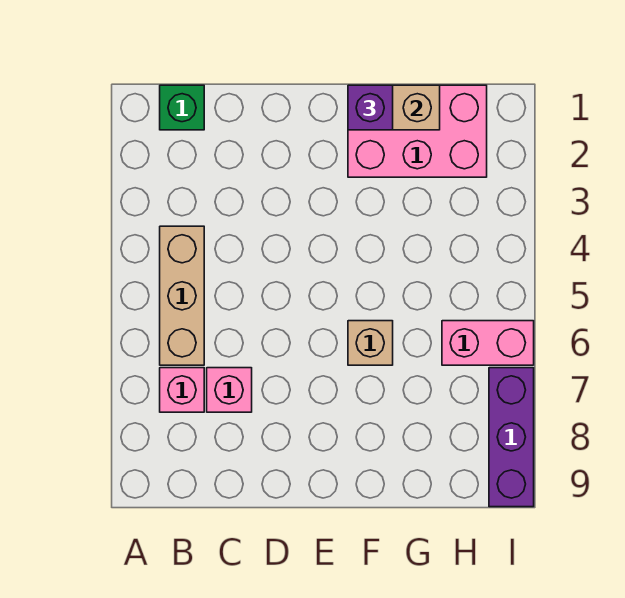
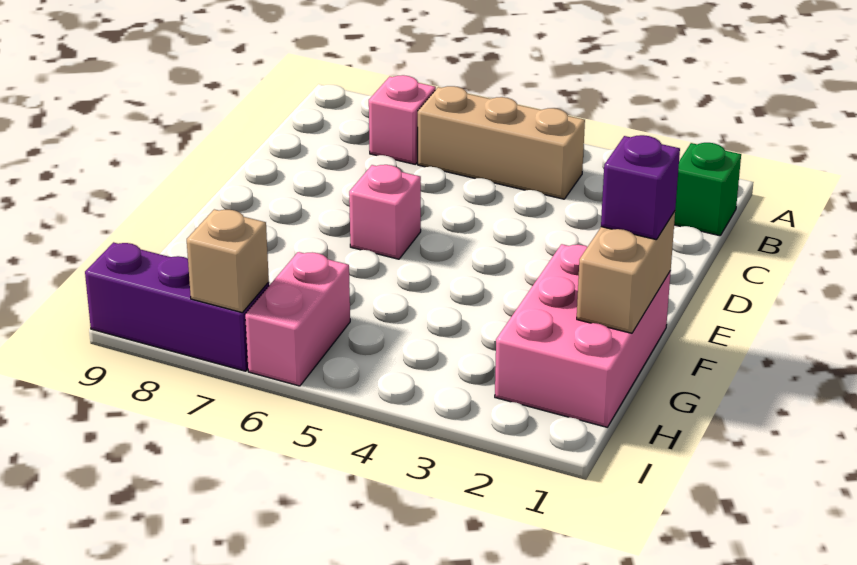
pink brick C7 level 1 -> pink brick E6 level 1
tan brick F6 level 1 -> tan brick I7 level 2

